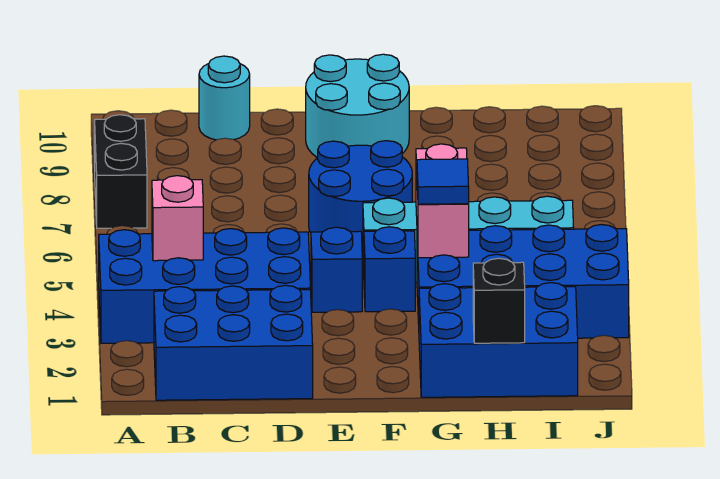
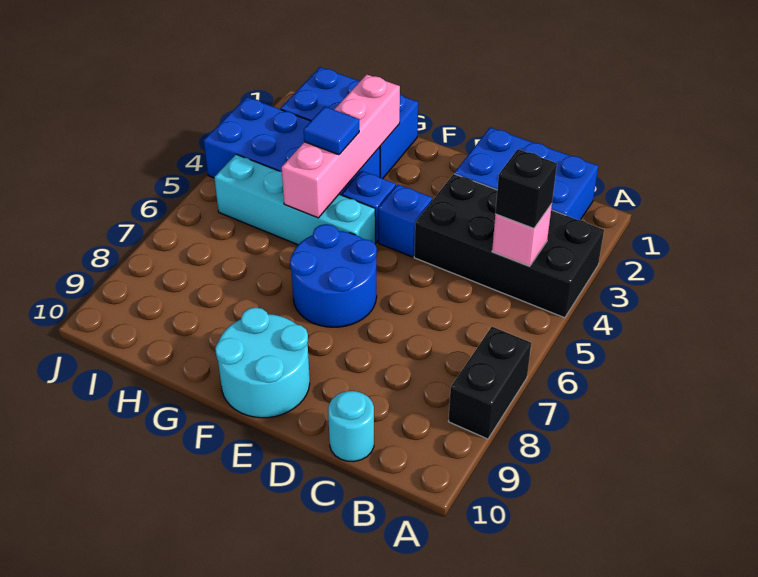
blue brick A3:D4 level 1 -> black brick A3:D4 level 1
pink brick G4:G5 level 2 -> pink brick G2:G5 level 2
black brick H1 level 2 -> black brick B4 level 3

